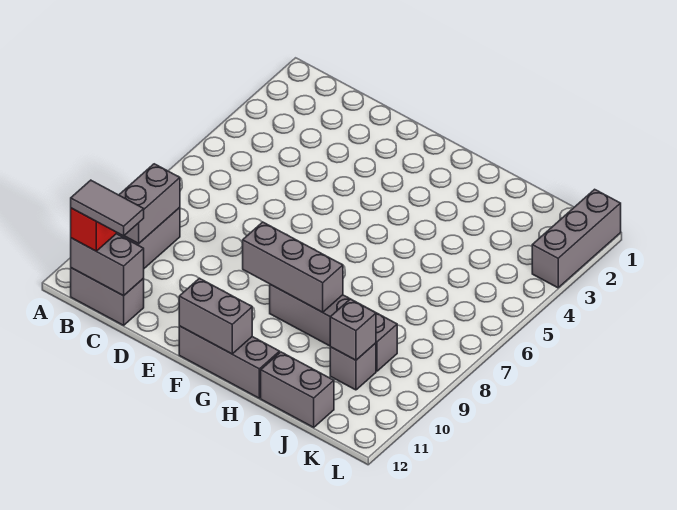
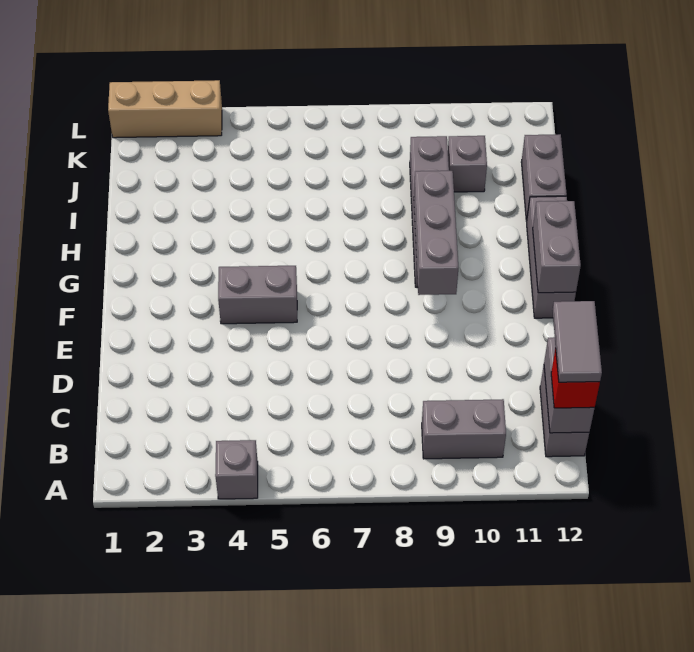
grey brick B9:B10 level 2 -> grey brick F4:F5 level 1
grey brick J10 level 2 -> grey brick A4 level 1
grey brick L1:L3 level 1 -> tan brick L1:L3 level 1

